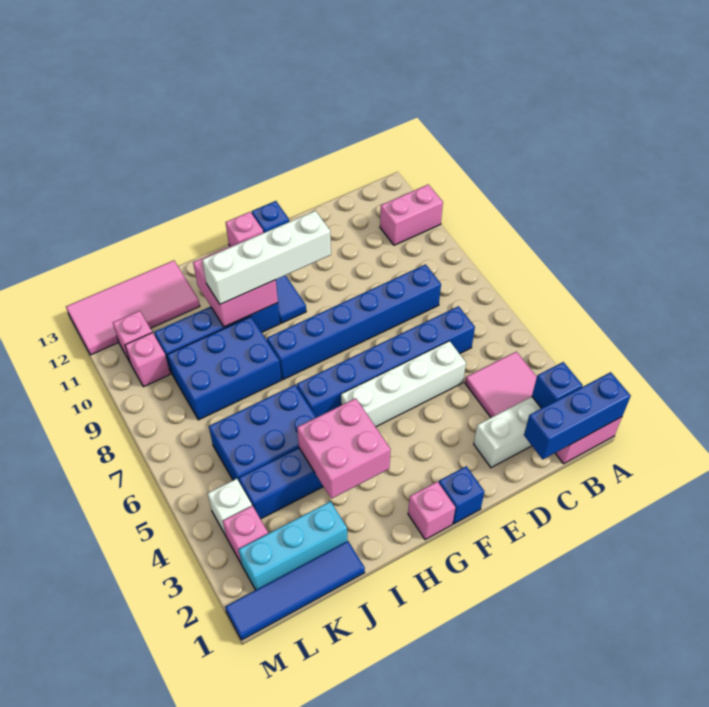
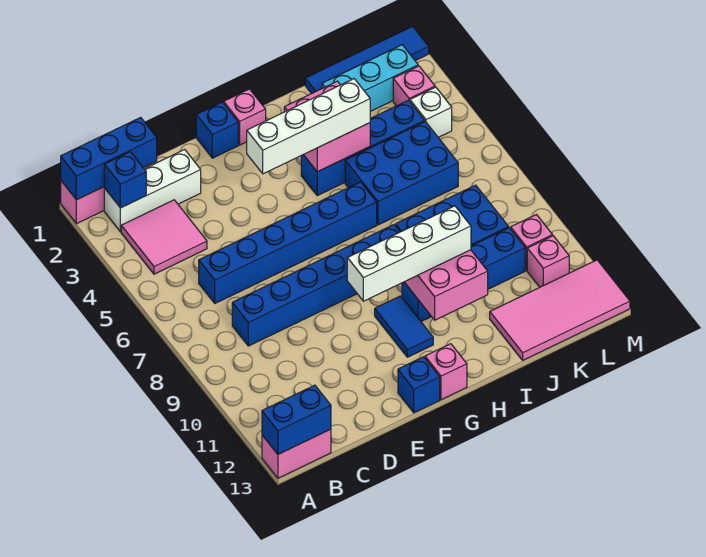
pink brick A11:B11 level 1 -> pink brick A13:B13 level 1
none -> blue brick A13:B13 level 2
white brick D5:G5 level 1 -> white brick F4:I4 level 3

